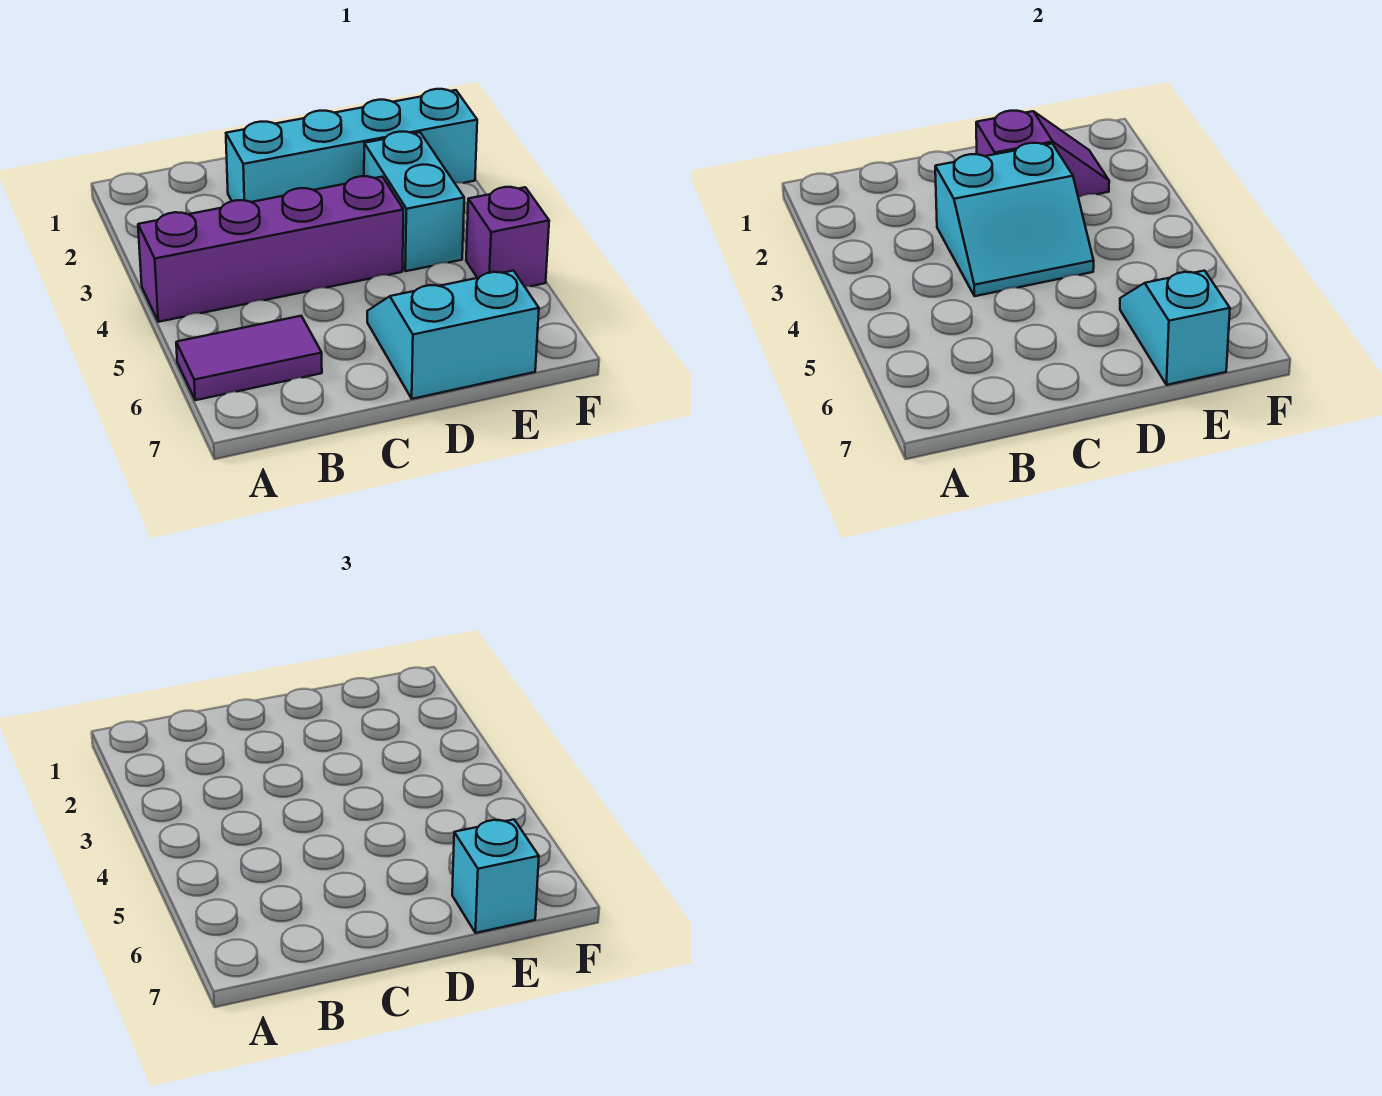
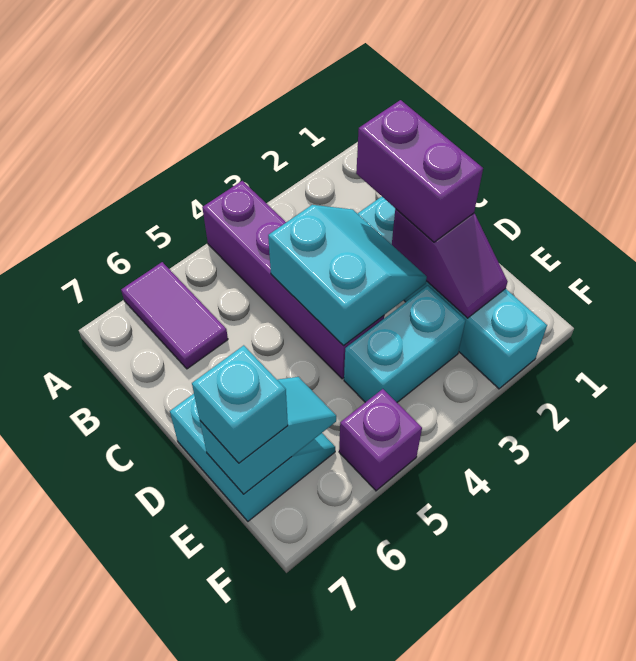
none -> purple brick C2:D2 level 3
cyan slope C3:D4 level 2 top 3 -> cyan slope C3:D4 level 2 top 4

